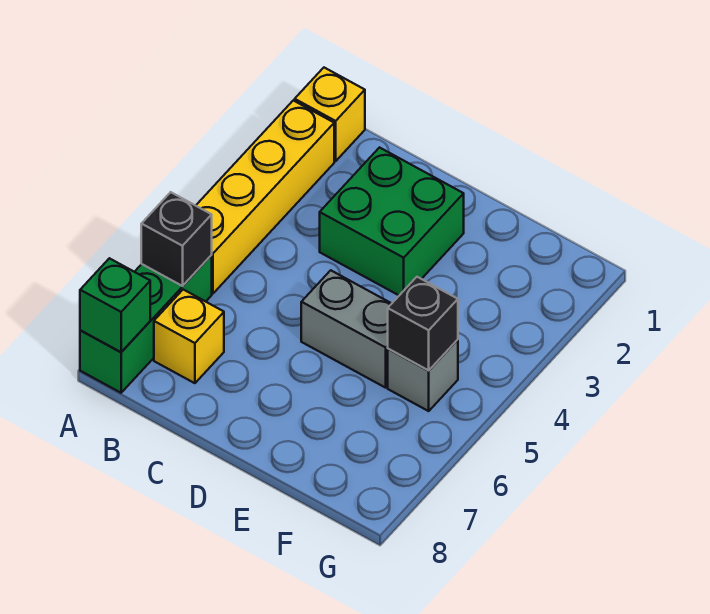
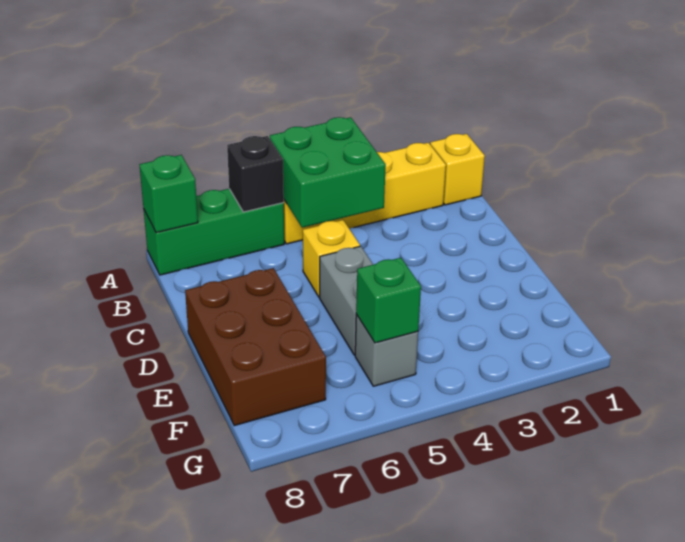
yellow brick B7 level 1 -> yellow brick C5 level 1
green brick C2:D3 level 1 -> green brick A4:B5 level 2
none -> brown brick D7:F8 level 1
black brick F5 level 2 -> green brick F5 level 2

